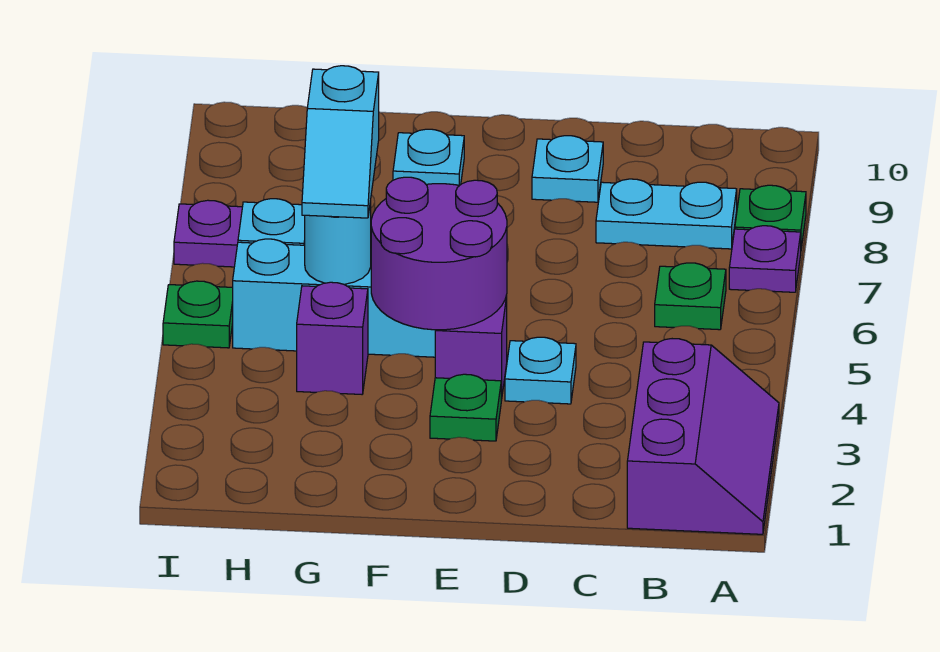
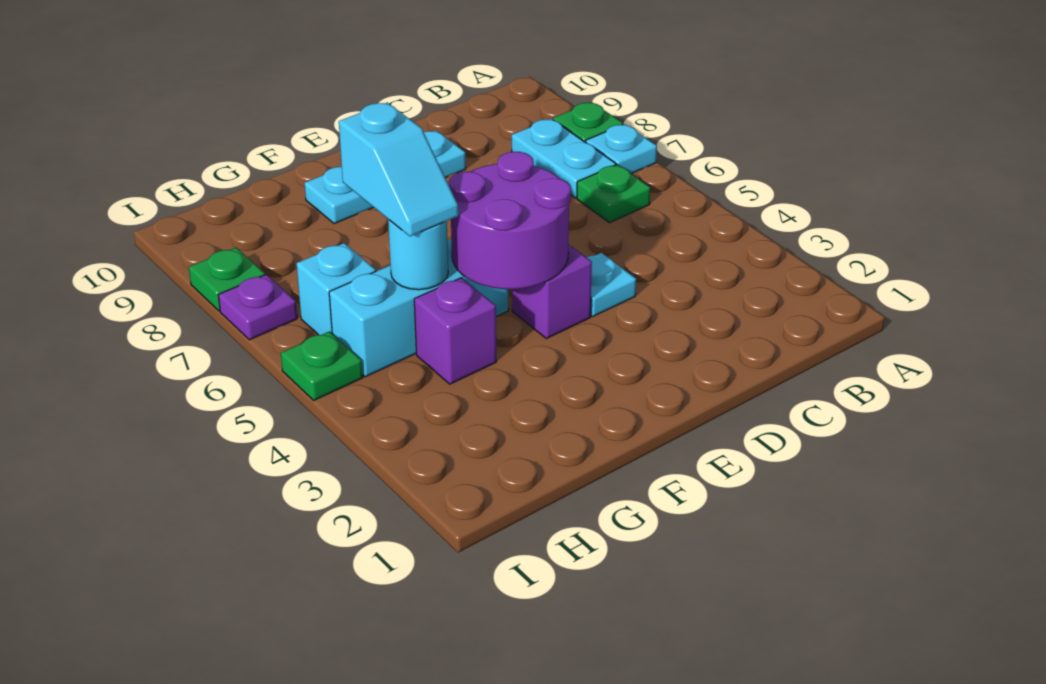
purple slope A1:B3 level 1 top B -> none
purple plate A7 level 1 -> cyan plate A7 level 1
cyan plate B8:C8 level 1 -> cyan plate B7:B8 level 1
green plate E3 level 1 -> green plate I8 level 1

